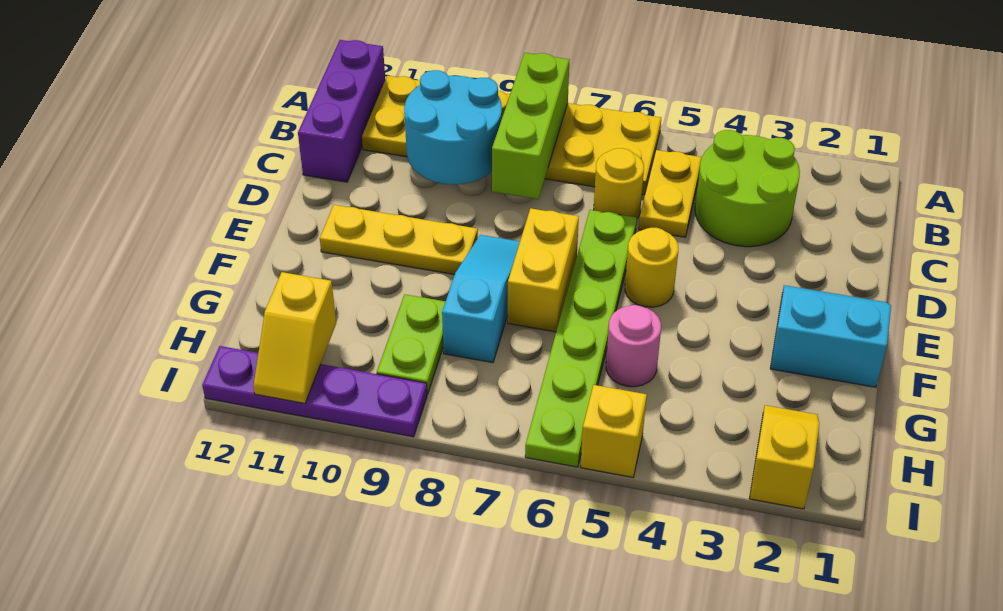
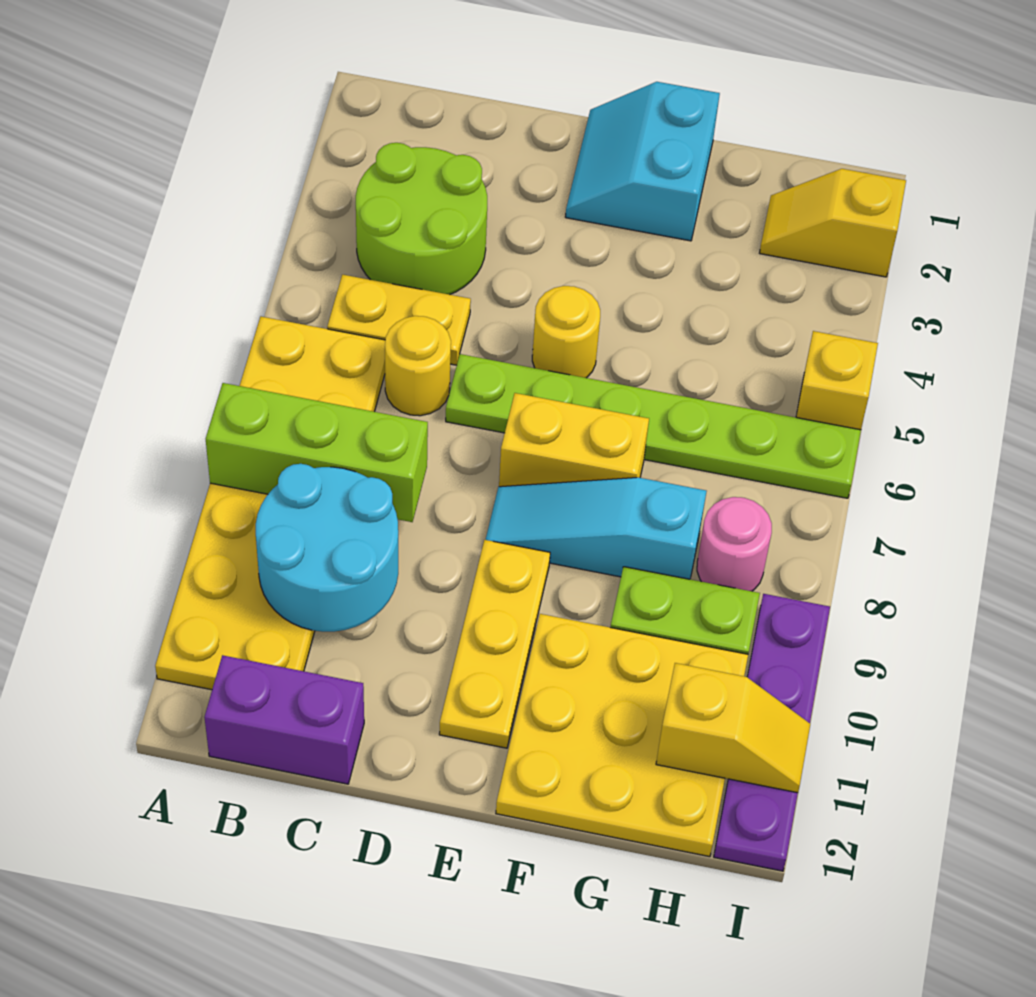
purple brick A12:C12 level 1 -> purple brick B12:C12 level 1
none -> yellow plate F10:H12 level 1
pink round brick G5 level 1 -> pink round brick H8 level 1

